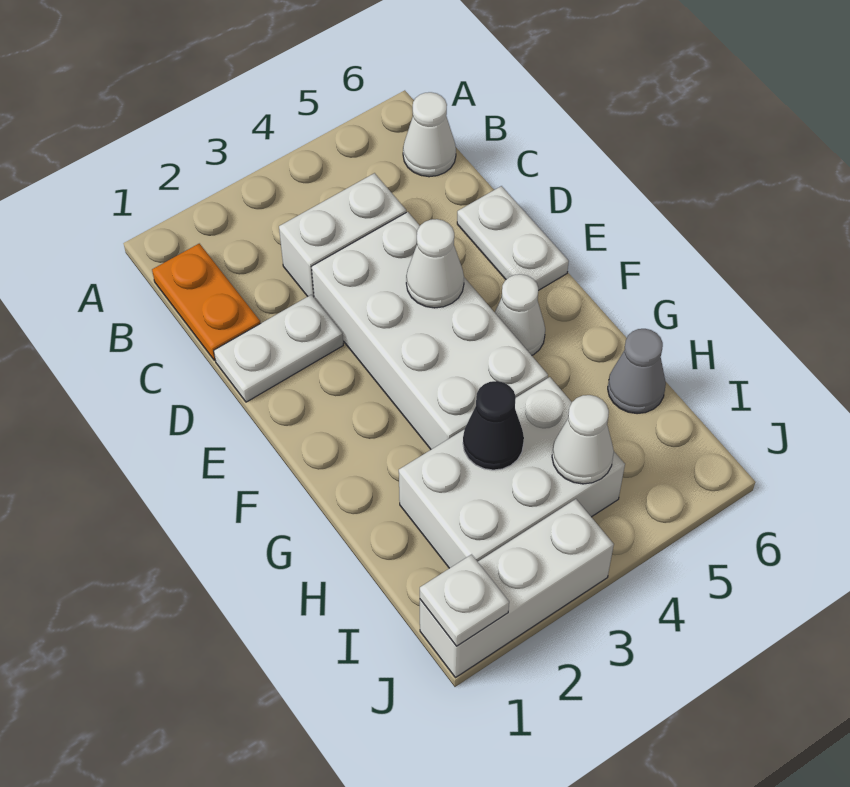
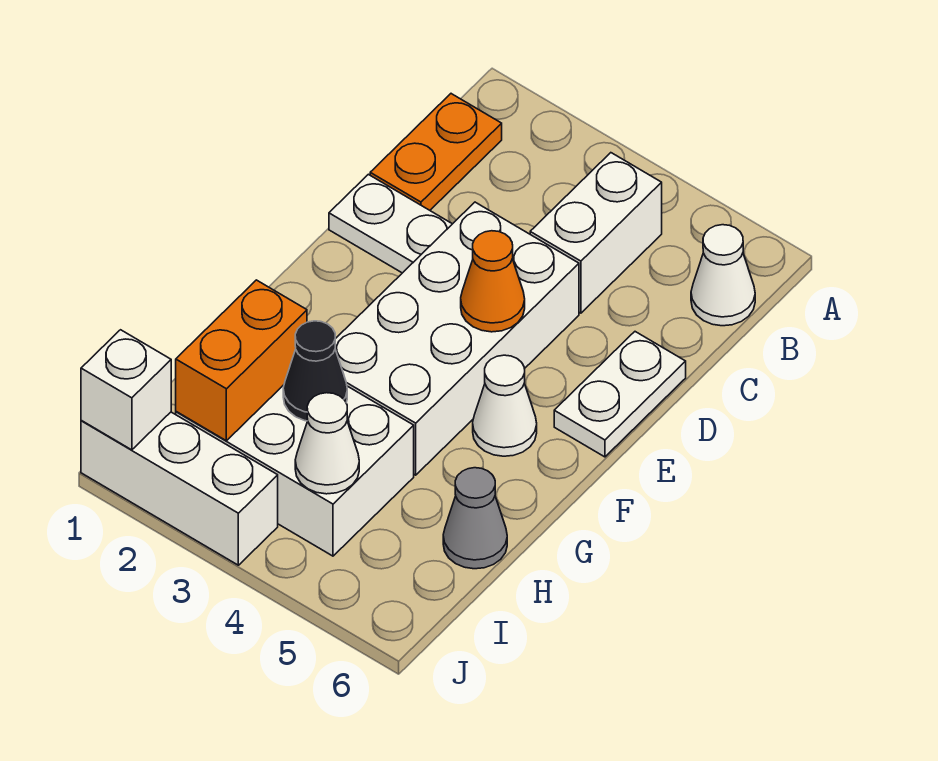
white brick C3:C4 level 1 -> white brick B4:C4 level 1
white cone E4 level 2 -> orange cone E4 level 2
none -> orange brick H2:I2 level 2
white plate J1 level 2 -> white brick J1 level 2

